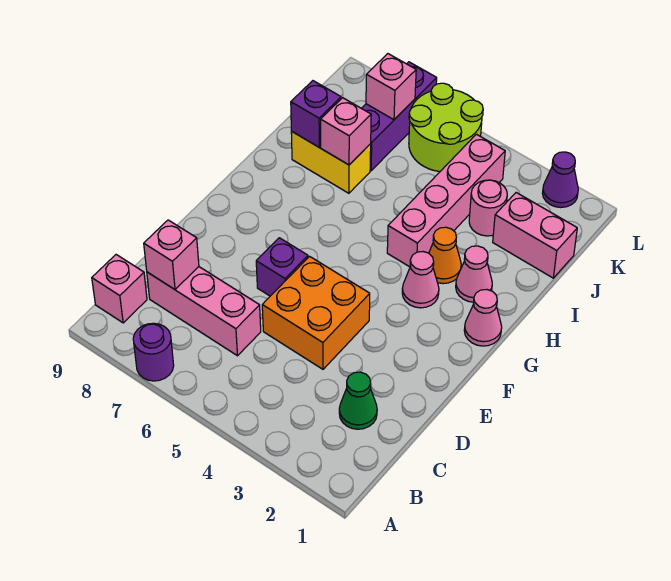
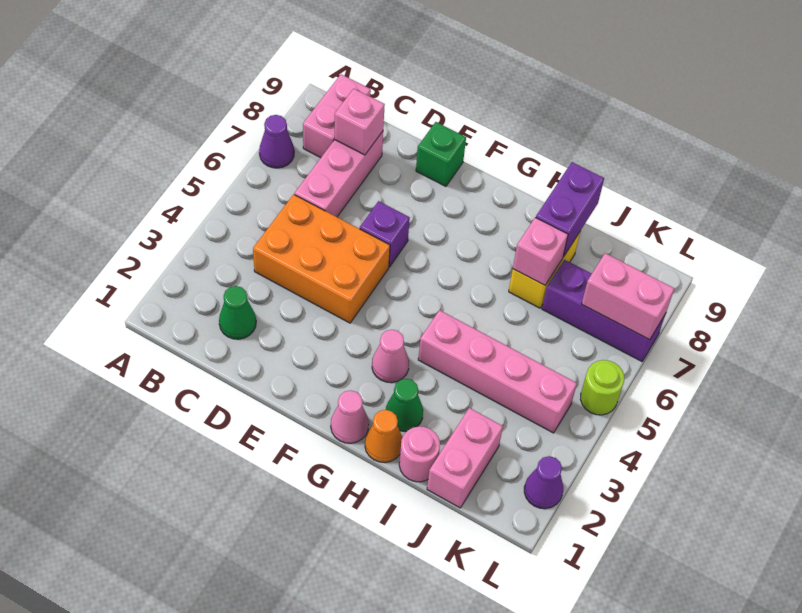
purple round brick A7 level 1 -> purple cone A7 level 1
pink brick B9 level 1 -> pink brick B8:B9 level 1
orange brick D4:E5 level 1 -> orange brick C4:E5 level 1
none -> green brick E9 level 1
pink cone H2 level 1 -> green cone H2 level 1
orange cone H3 level 1 -> orange cone H1 level 1
purple brick I8 level 2 -> purple brick I8:I9 level 2
pink round brick J3 level 1 -> pink round brick I1 level 1
lime round brick K5:L6 level 1 -> lime round brick L5 level 1
pink brick K7 level 2 -> pink brick K7:L7 level 2

